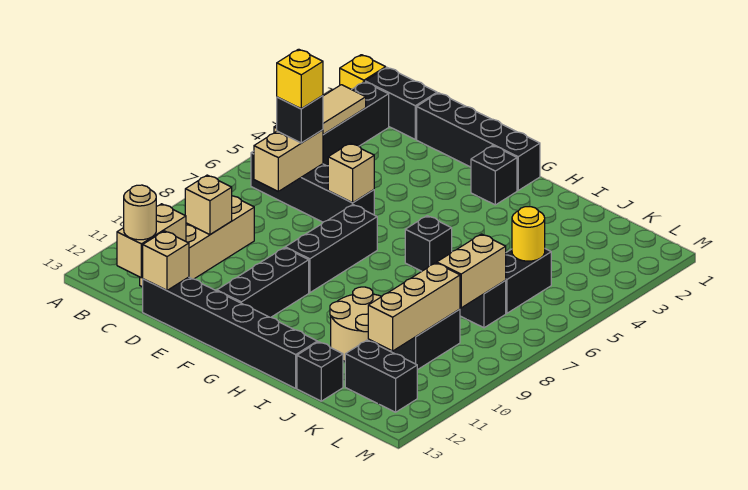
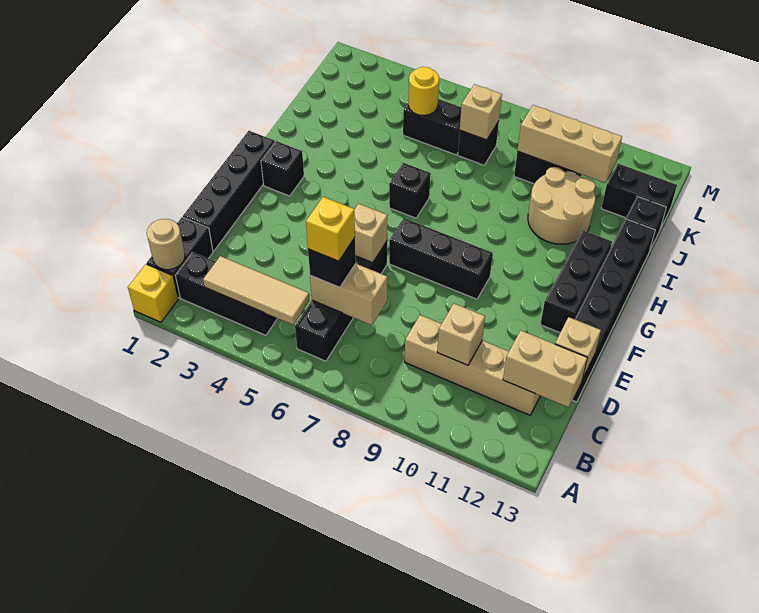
tan round brick C13 level 3 -> tan round brick B1 level 2
black brick F10:F12 level 1 -> black brick F12:H12 level 1
tan brick K7:K8 level 2 -> tan brick K7 level 2
black brick K12:L12 level 1 -> black brick K12:K13 level 1

